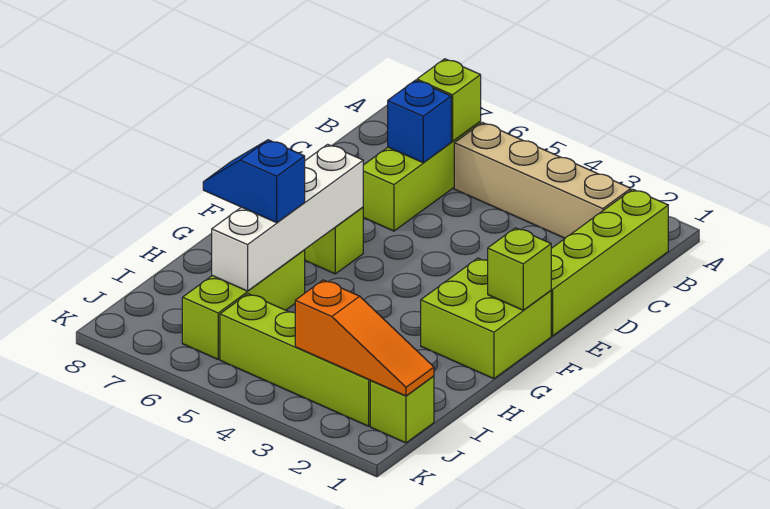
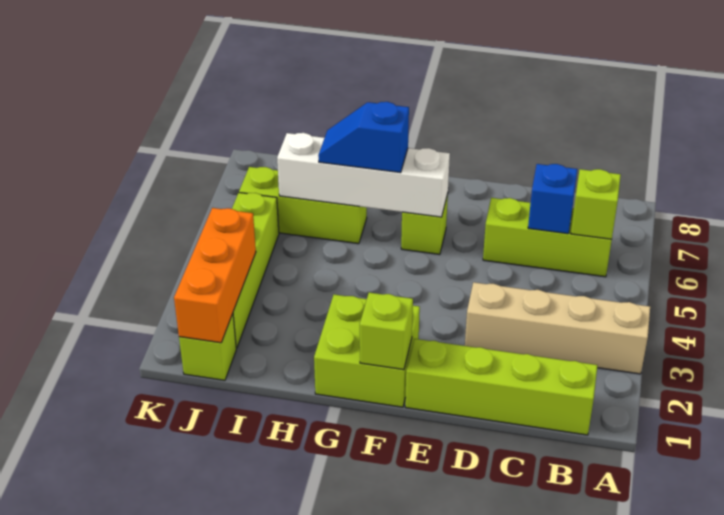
tan brick B2:B5 level 1 -> tan brick A3:D3 level 1
blue slope H6:H7 level 3 top 6 -> blue slope G6:H6 level 3 top G
orange slope J1:J3 level 2 top 3 -> orange brick J1:J3 level 2

